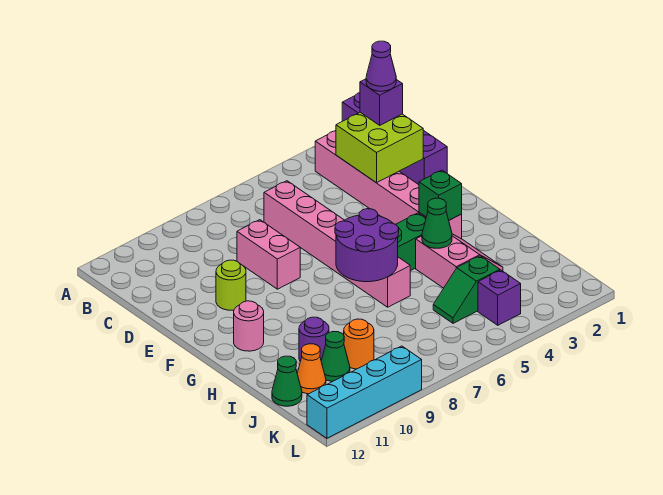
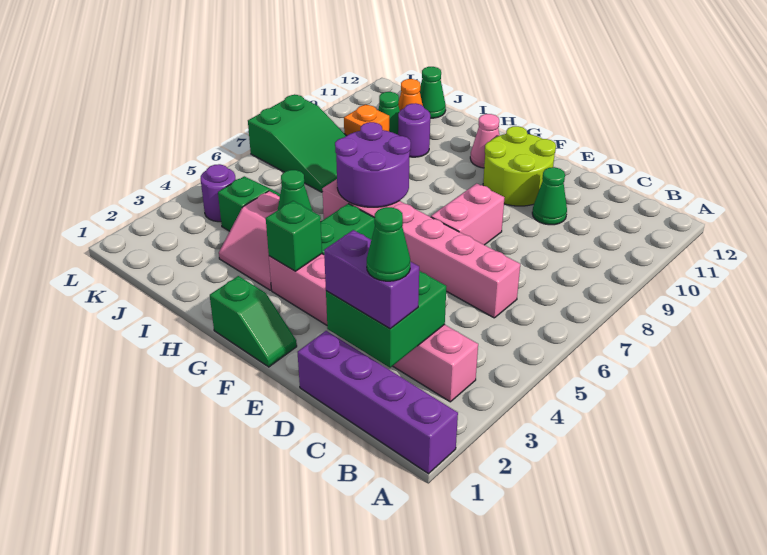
lime brick C2:D3 level 2 -> green brick C2:D3 level 2
purple brick C2 level 3 -> purple brick C2:D2 level 3
purple cone C2 level 4 -> green cone C2 level 4
pink brick D8:E8 level 1 -> pink brick E7:E8 level 1
none -> green cone D10 level 1
lime round brick E10 level 1 -> lime round brick E10:F11 level 1
none -> green slope F1:G1 level 1 top G
pink round brick G11 level 1 -> pink cone G11 level 1
none -> green slope J7:L8 level 1 top L
orange round brick J9 level 1 -> orange brick J9 level 1
purple brick K4 level 1 -> purple round brick K4 level 1
cyan brick L9:L12 level 1 -> none

